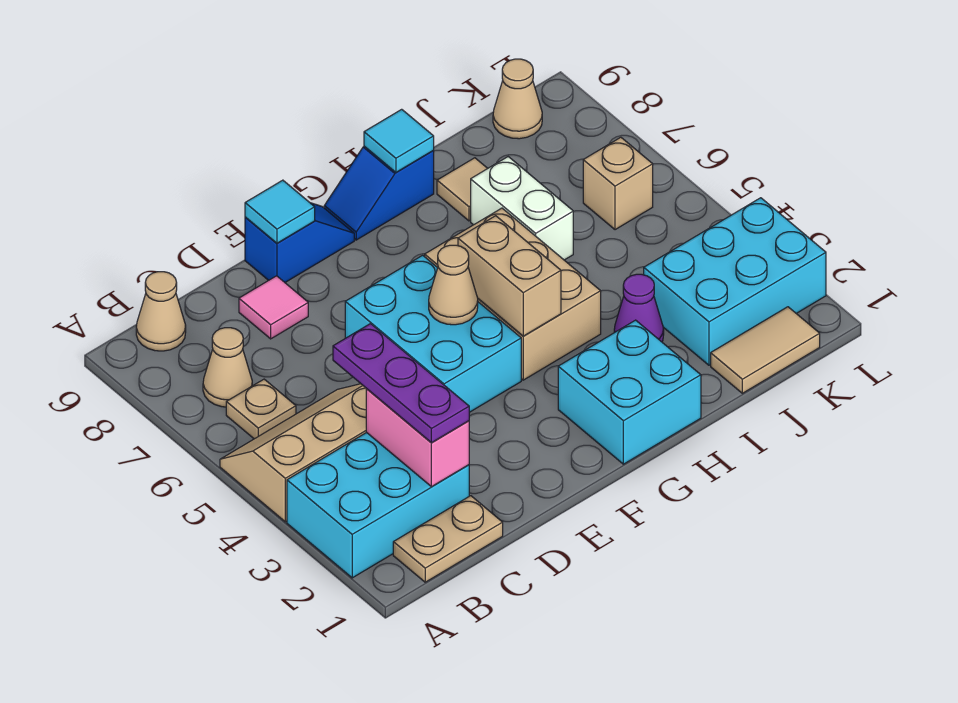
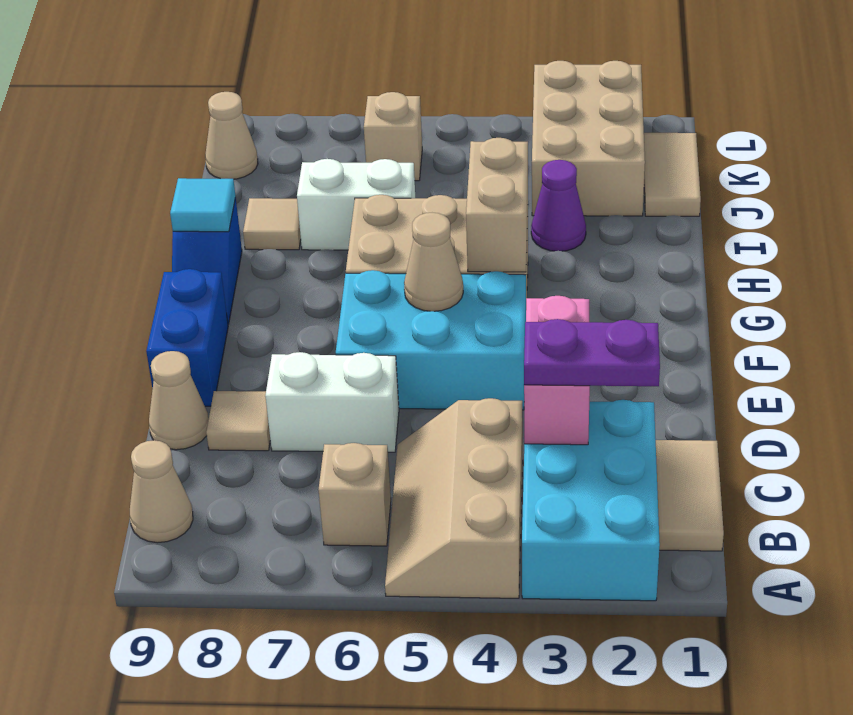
tan plate B1:C1 level 1 -> tan tile B1:C1 level 1
tan plate B6 level 1 -> tan brick B6 level 1
tan cone B7 level 1 -> tan cone D9 level 1
pink brick C2:C3 level 2 -> pink brick C3:D3 level 2
purple plate C2:C4 level 3 -> purple plate C2:C3 level 3
none -> white brick D6:D7 level 1
pink tile D8 level 1 -> tan tile D8 level 1
blue slope E9:F9 level 1 top E -> blue brick E9:F9 level 1
cyan tile E9 level 2 -> none
cyan brick G1:H2 level 1 -> none
tan brick G4:G5 level 2 -> tan brick G4:H4 level 2
cyan brick J2:L3 level 1 -> tan brick J2:L3 level 1

